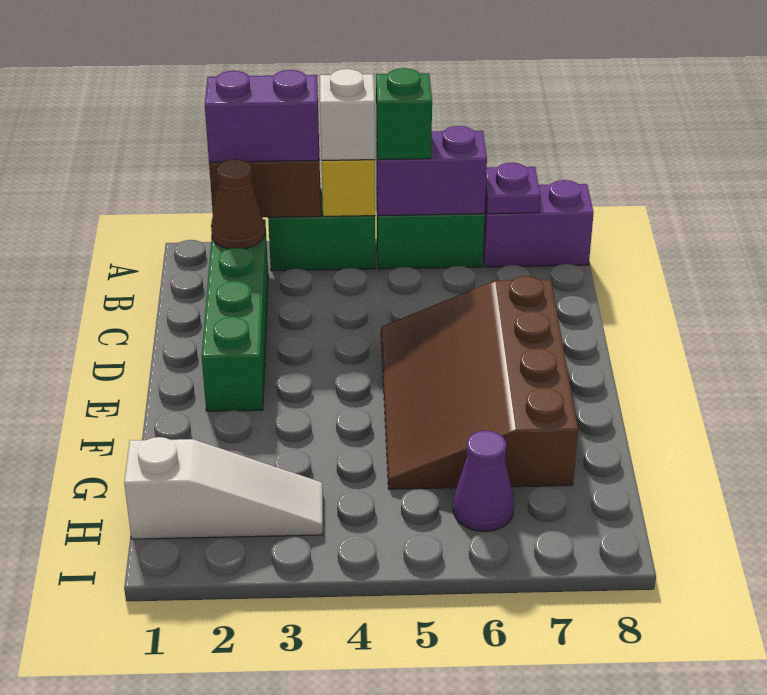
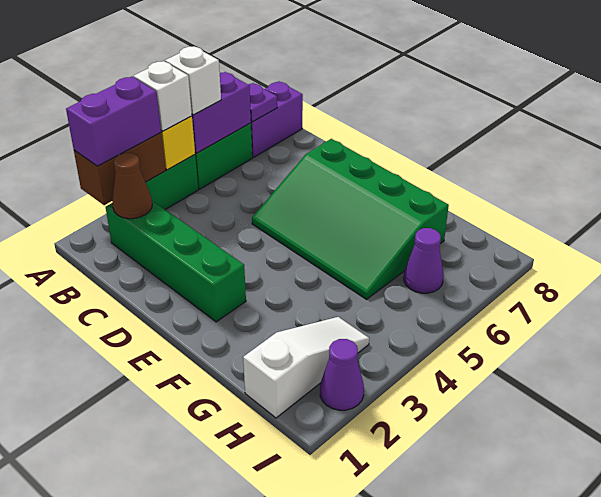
green brick A5 level 3 -> white brick A5 level 3
brown slope D5:G7 level 1 top 7 -> green slope D5:G7 level 1 top 7
none -> purple cone I2 level 1

